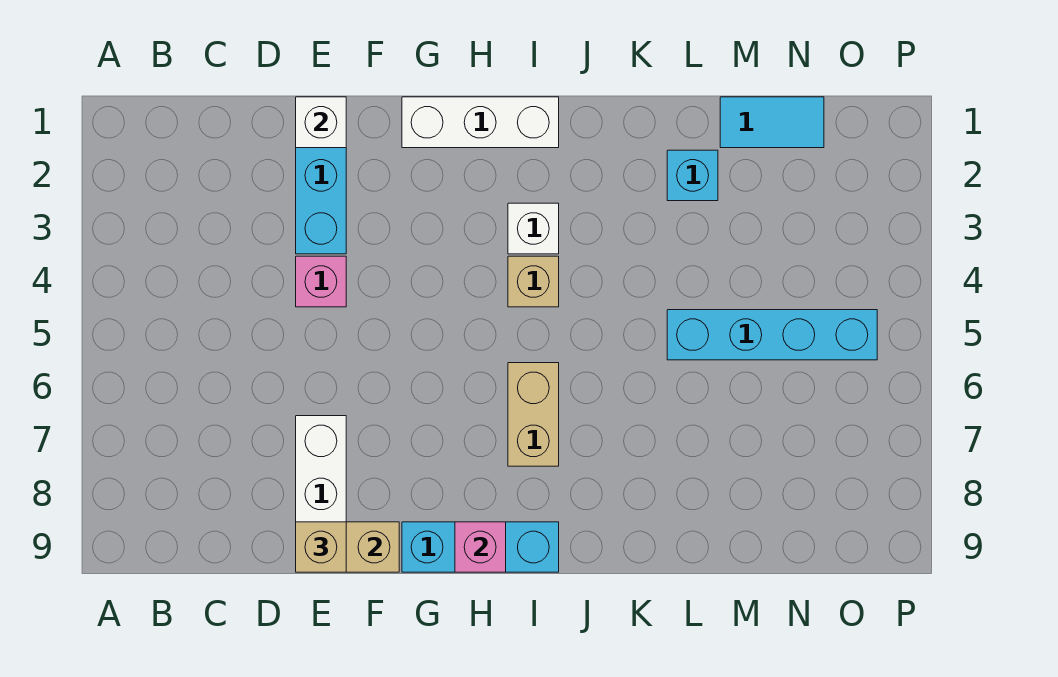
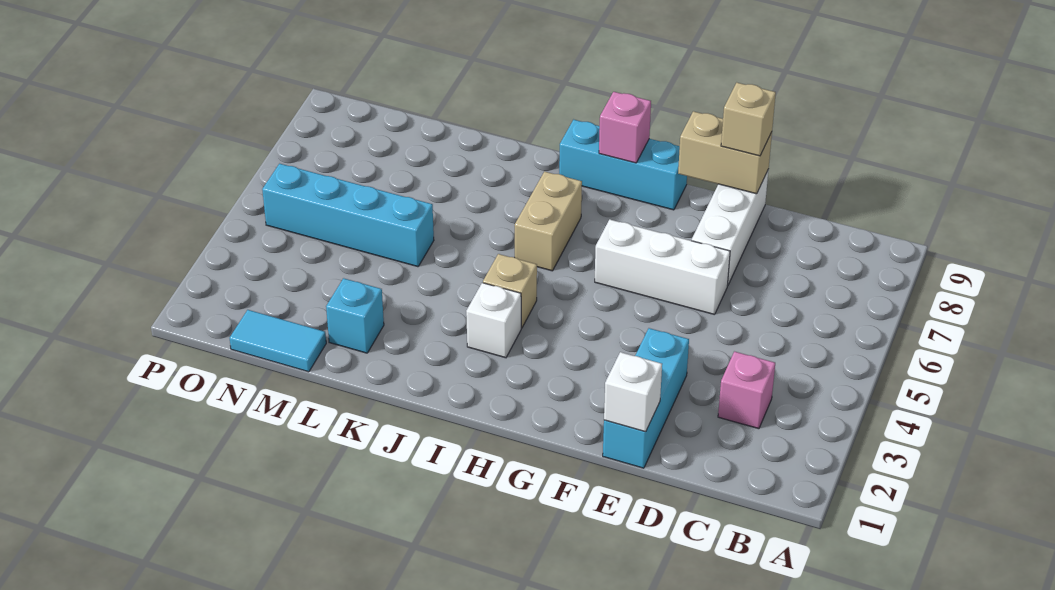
pink brick E4 level 1 -> pink brick C3 level 1
white brick G1:I1 level 1 -> white brick E6:G6 level 1

